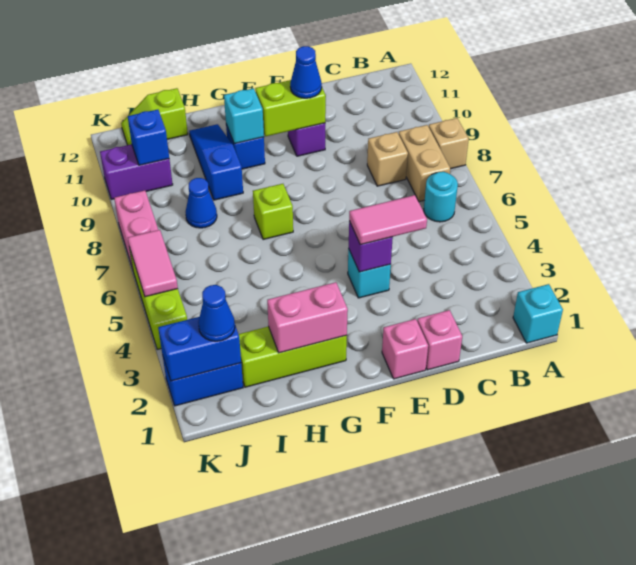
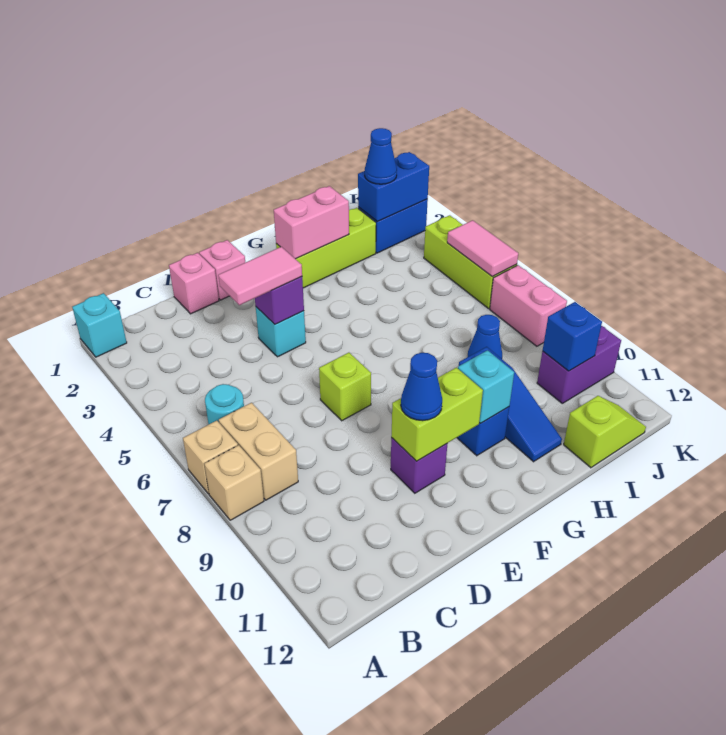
tan brick C8 level 1 -> tan brick A7 level 1
lime brick G7 level 1 -> lime brick E7 level 1

